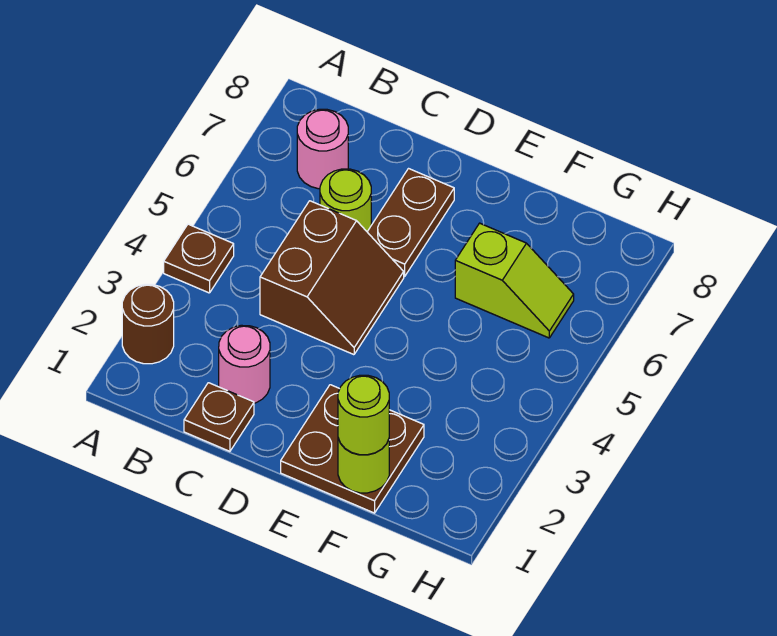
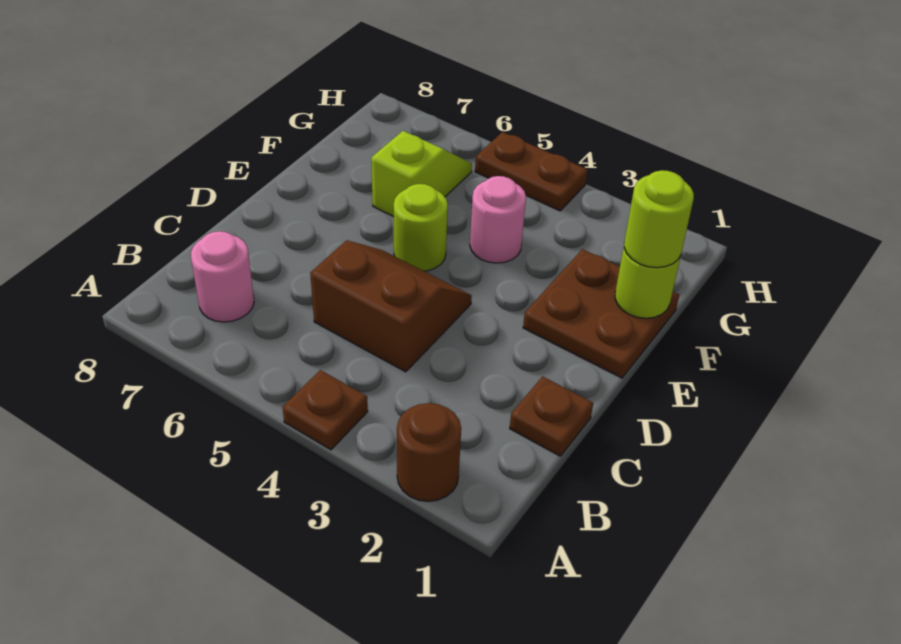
pink round brick C2 level 1 -> pink round brick F4 level 1
lime round brick C6 level 1 -> lime round brick E5 level 1
brown plate D6:D7 level 1 -> brown plate H4:H5 level 1

